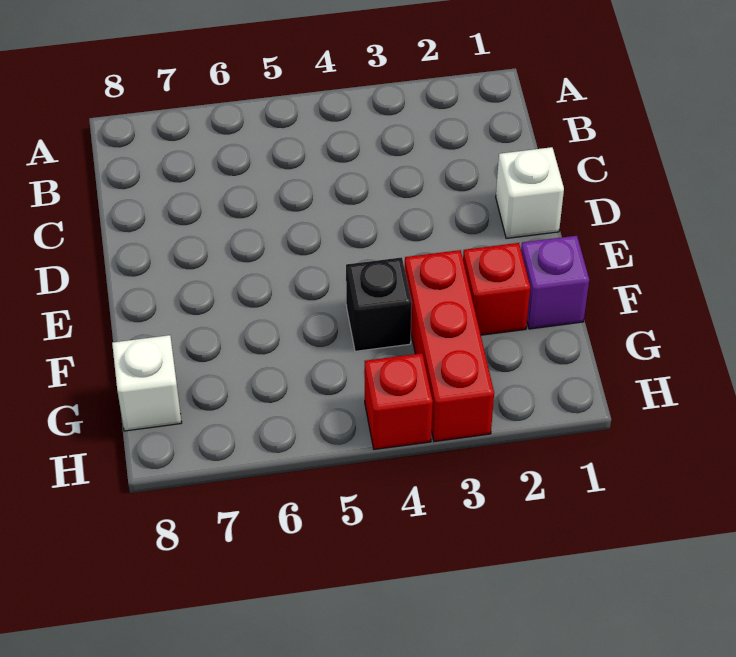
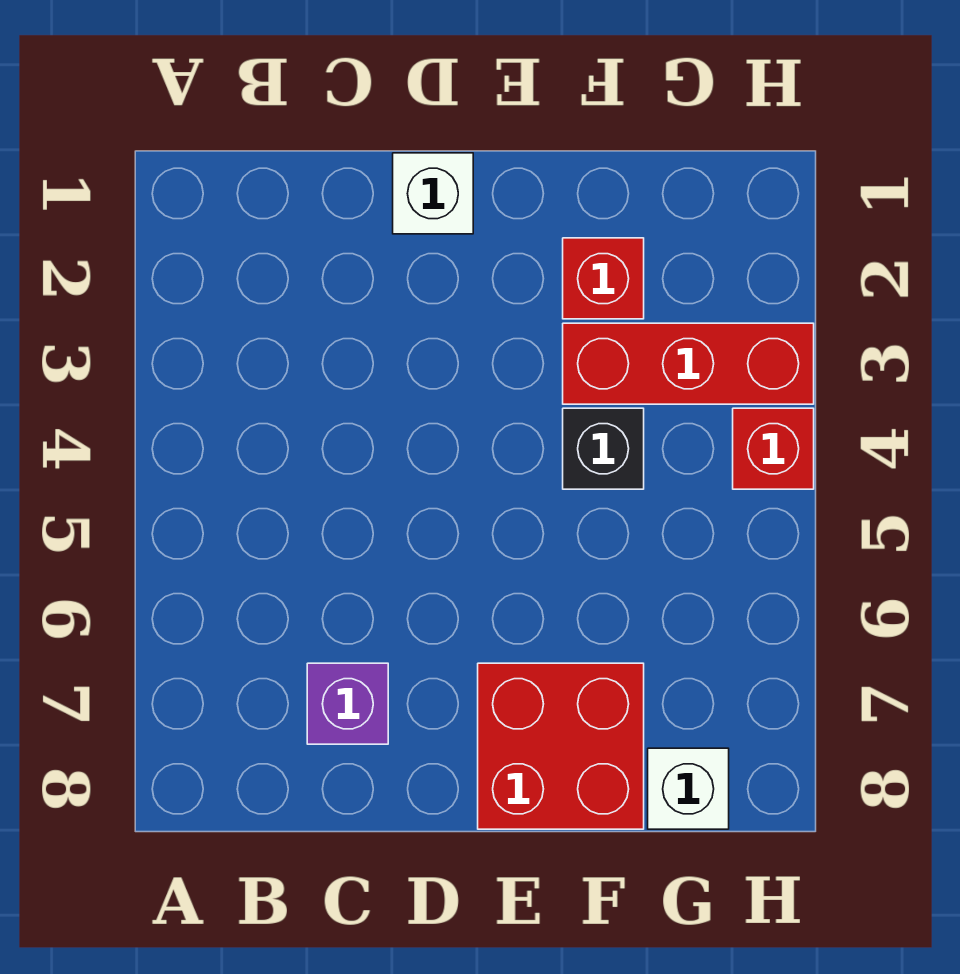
none -> red brick E7:F8 level 1
purple brick F1 level 1 -> purple brick C7 level 1

